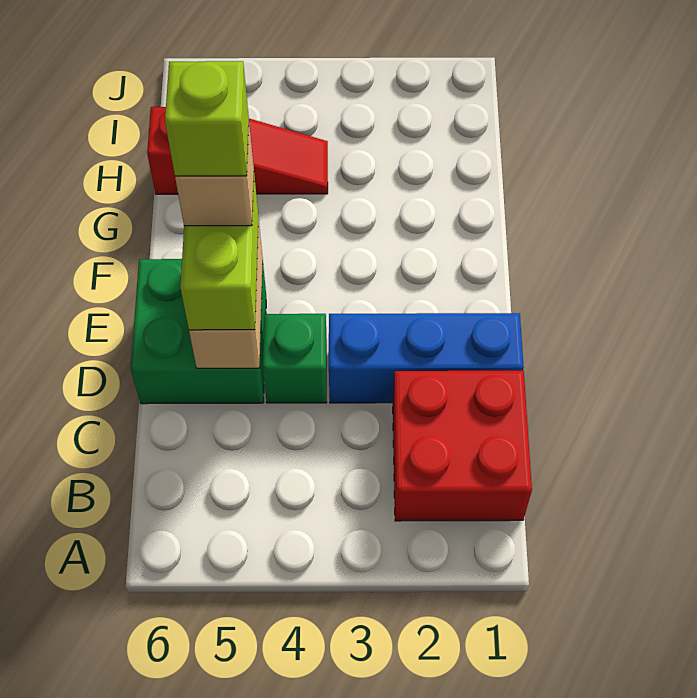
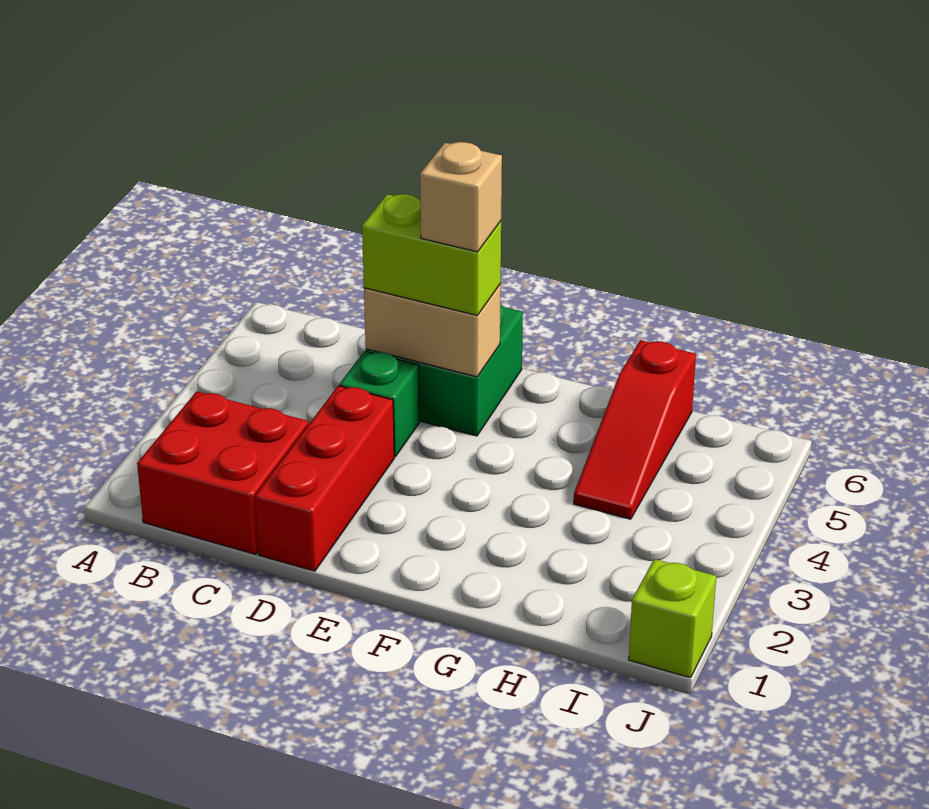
blue brick D1:D3 level 1 -> red brick D1:D3 level 1
lime brick E5 level 5 -> lime brick J1 level 1

